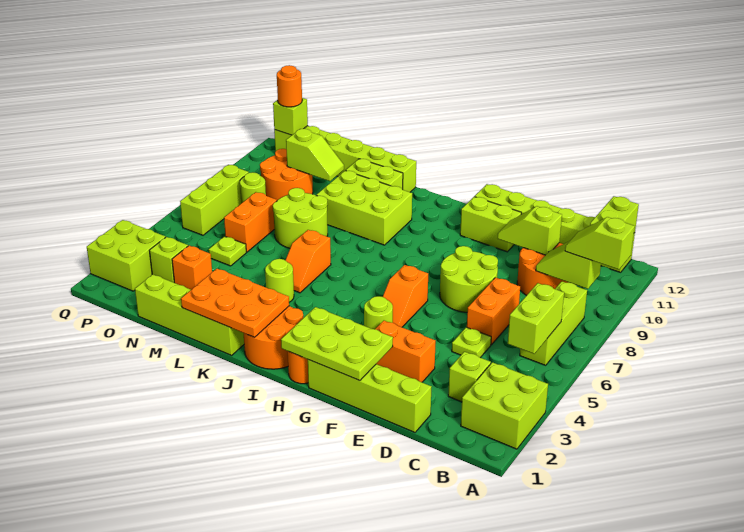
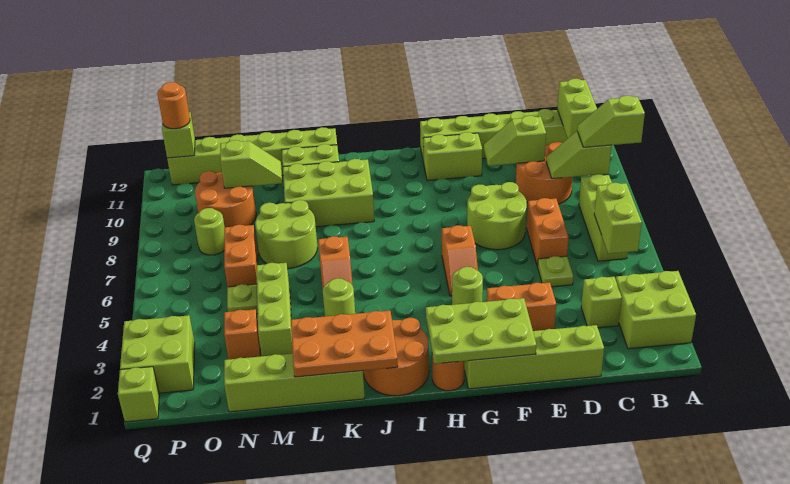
lime brick O3 level 1 -> lime brick Q1 level 1
lime brick P6:P8 level 1 -> lime brick M3:M5 level 1

